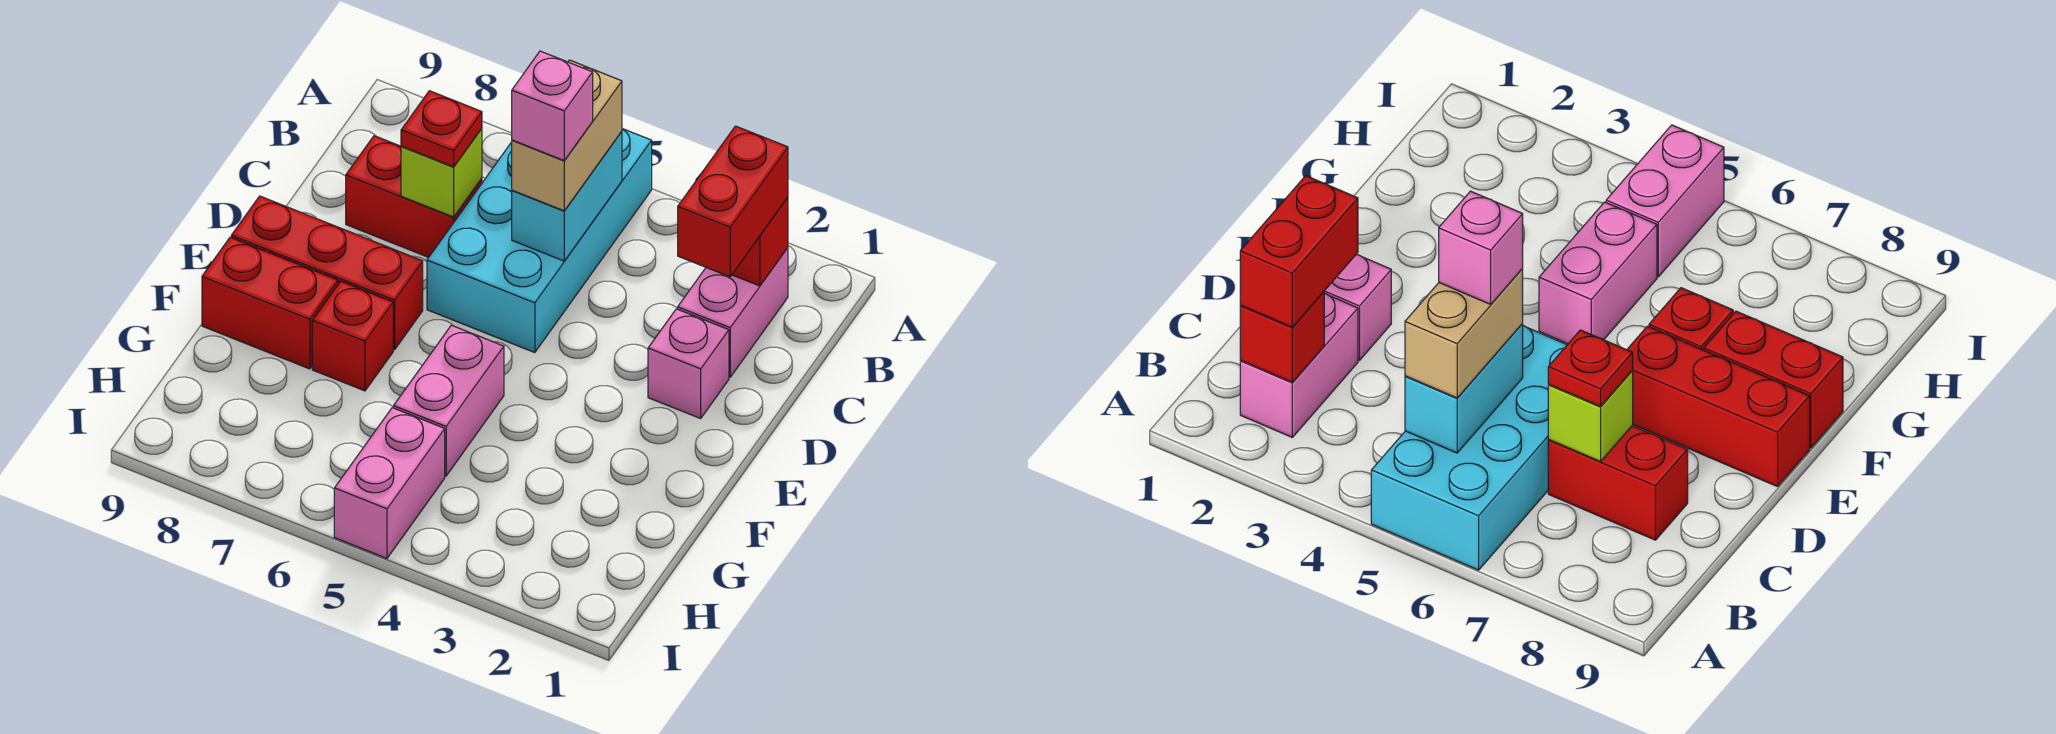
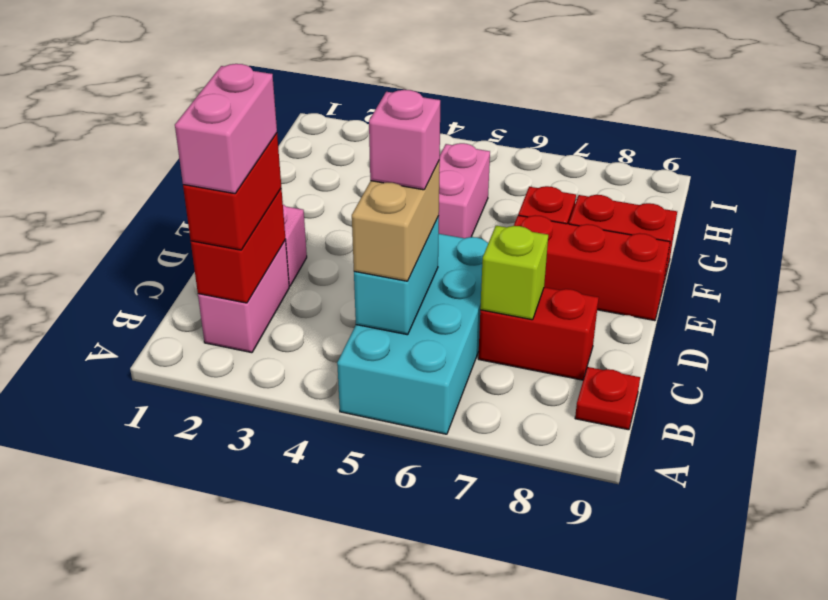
red brick B2 level 2 -> red brick B2:C2 level 2
red plate C7 level 3 -> red plate B9 level 1
pink brick H5:I5 level 1 -> pink brick B2:C2 level 4

